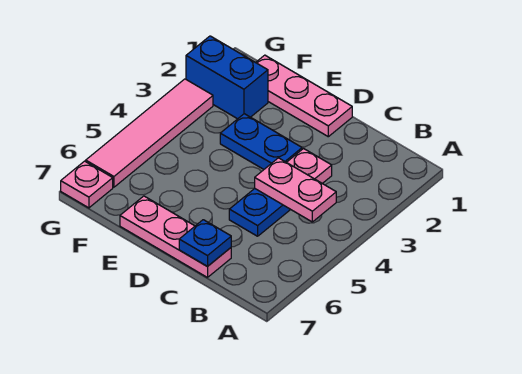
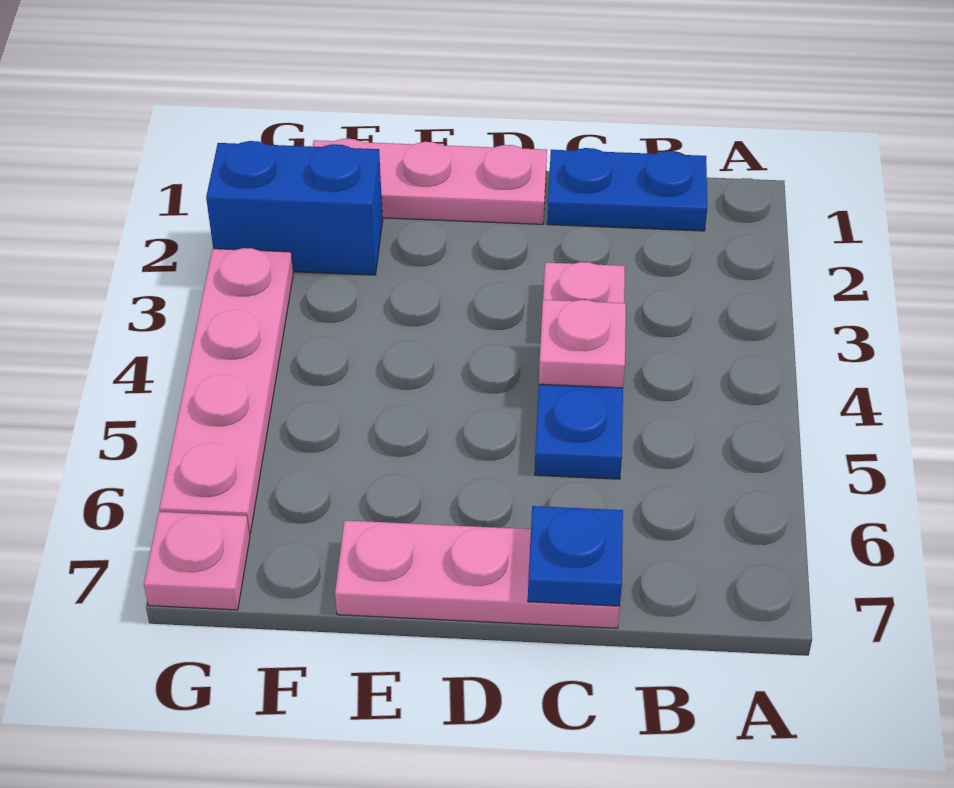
pink plate B4:C4 level 2 -> pink plate C4 level 2
blue plate D3:E3 level 1 -> blue plate B1:C1 level 1
pink tile G3:G6 level 1 -> pink plate G3:G6 level 1

